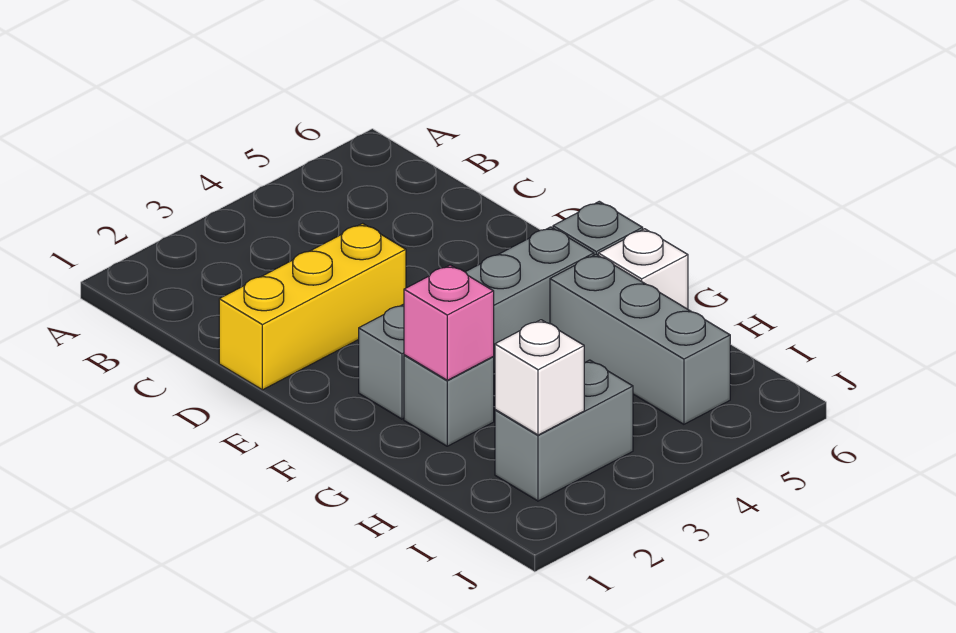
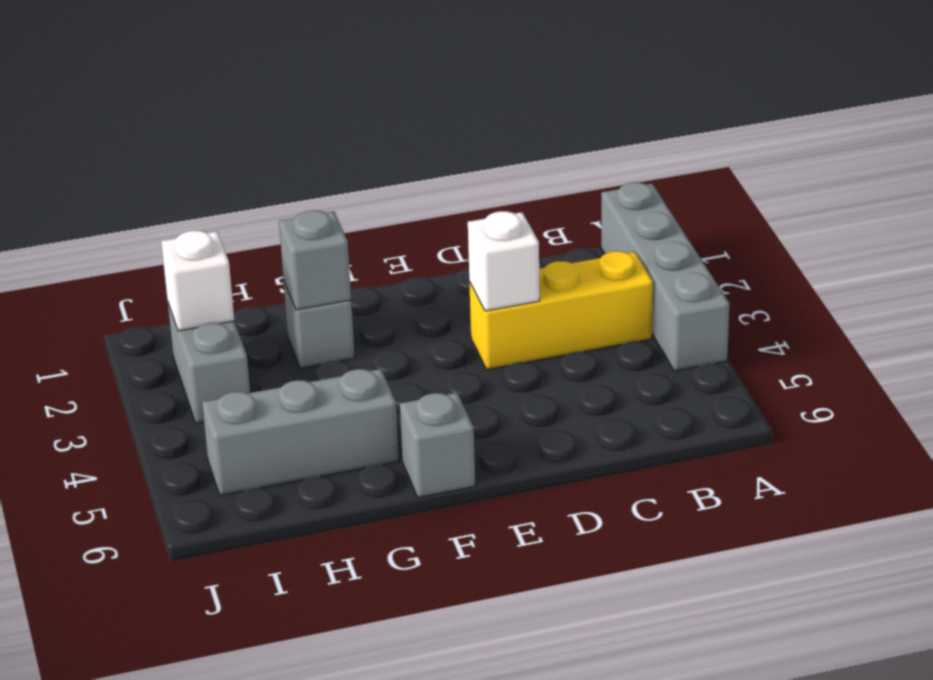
yellow brick D1:D3 level 1 -> yellow brick B3:D3 level 1
grey brick F2:F5 level 1 -> grey brick A1:A4 level 1
pink brick G2 level 2 -> grey brick G2 level 2
white brick G6 level 1 -> white brick D3 level 2

